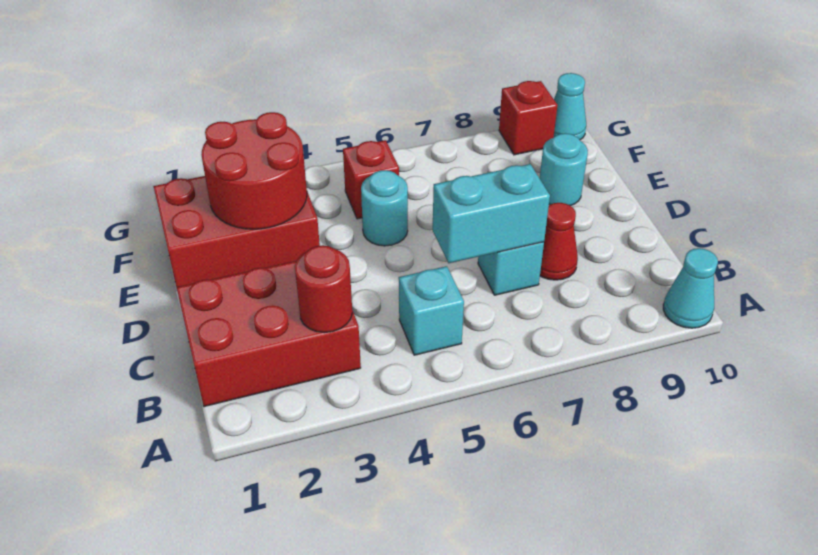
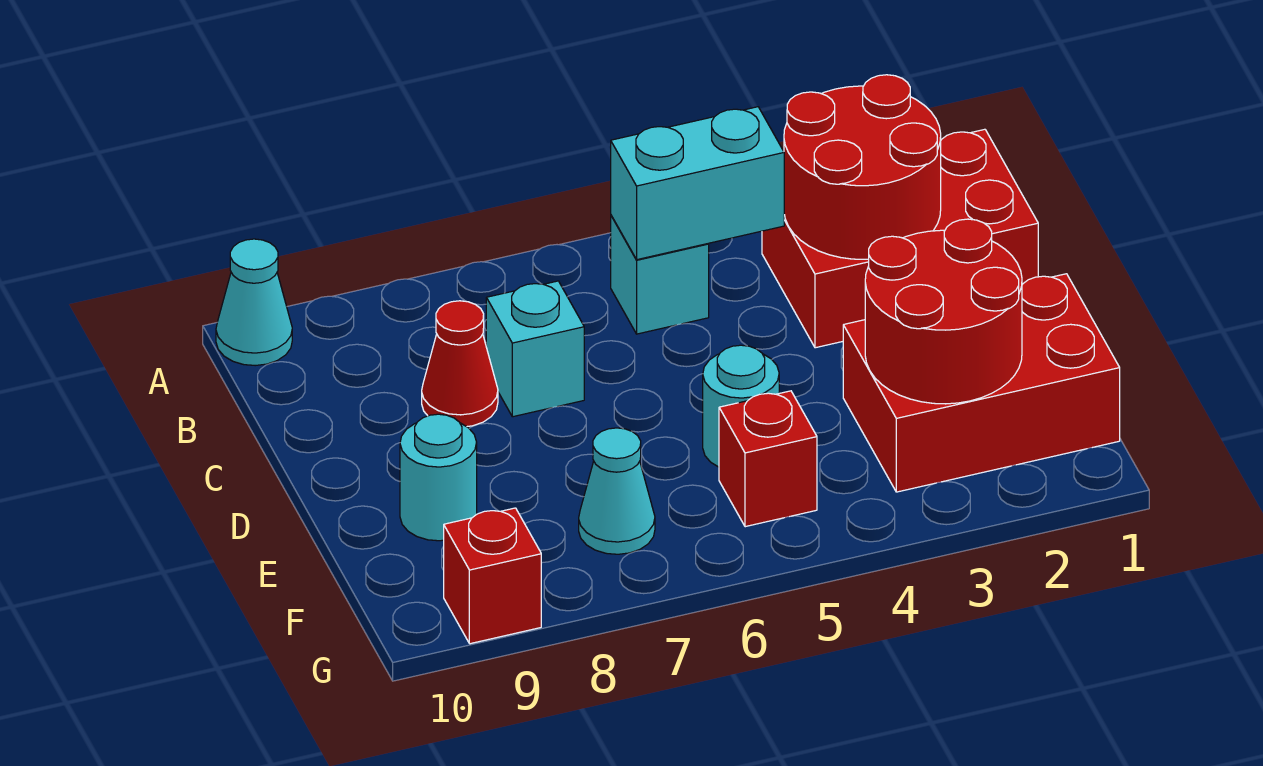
red round brick B3 level 2 -> red round brick B2:C3 level 2
cyan brick C6:C7 level 2 -> cyan brick B4:B5 level 2
cyan cone G10 level 1 -> cyan cone F7 level 1

